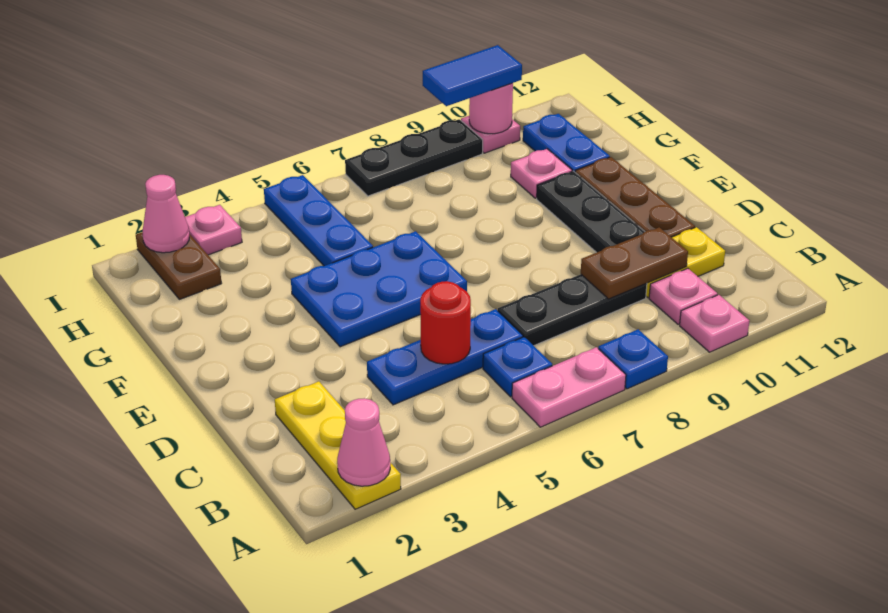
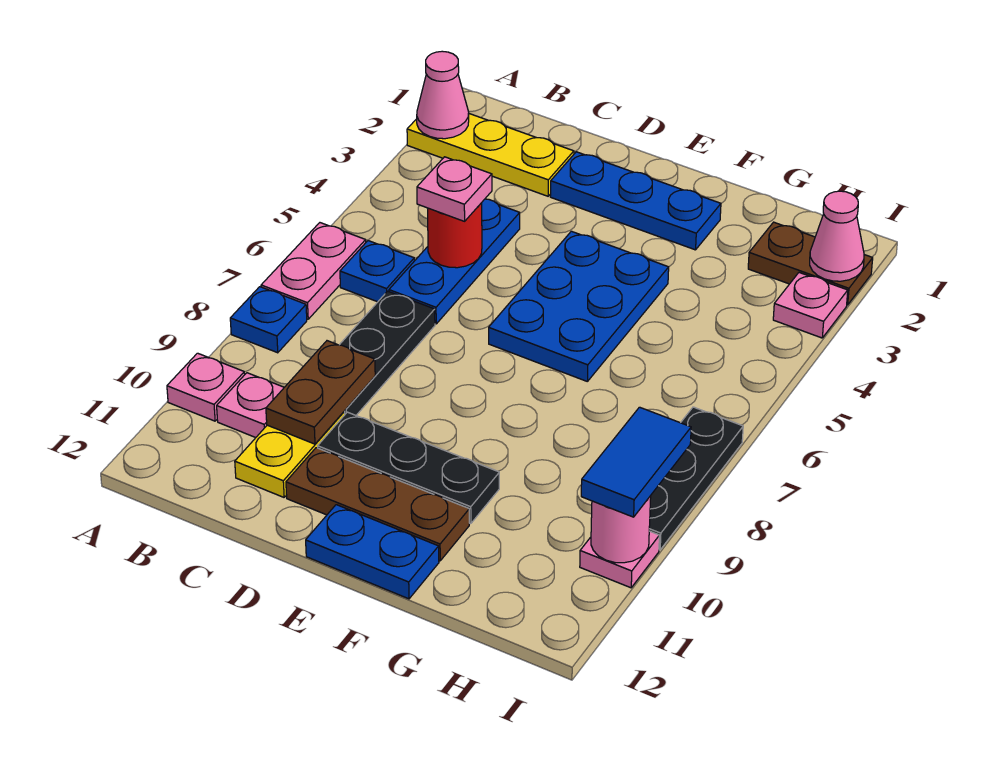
blue plate G5:I5 level 1 -> blue plate D2:F2 level 1
pink plate G10 level 1 -> pink plate C5 level 3
blue plate G11:H11 level 1 -> blue plate E12:F12 level 1

